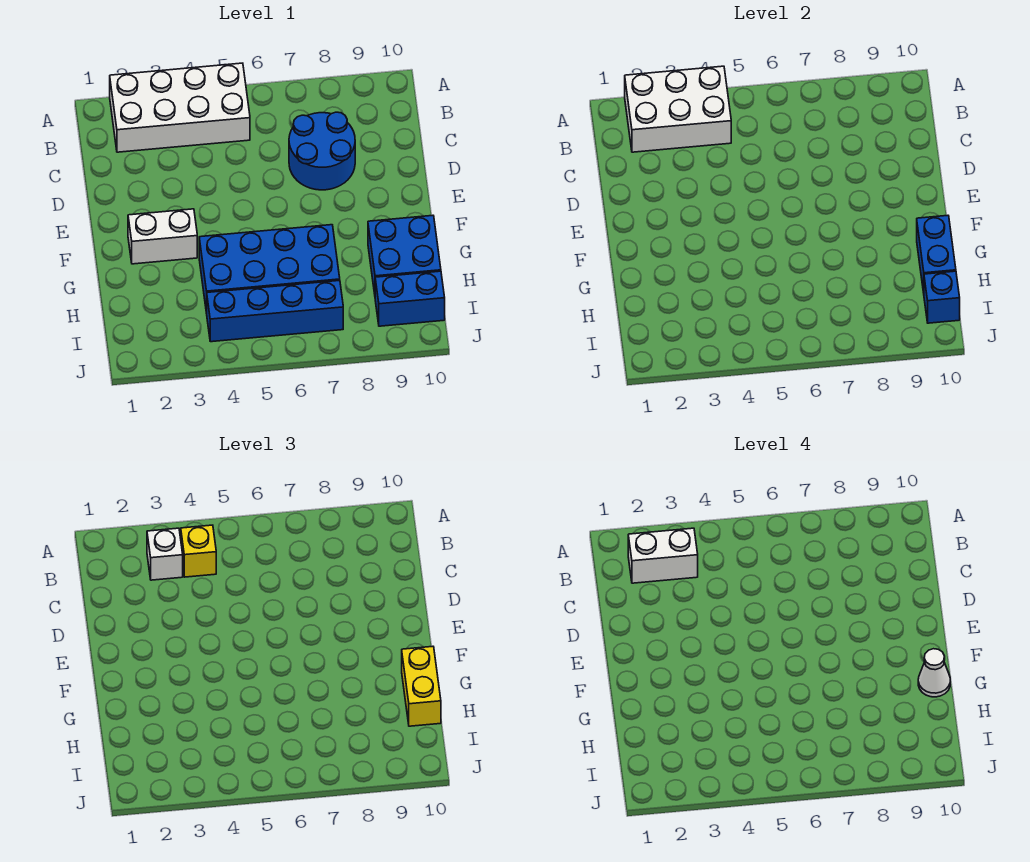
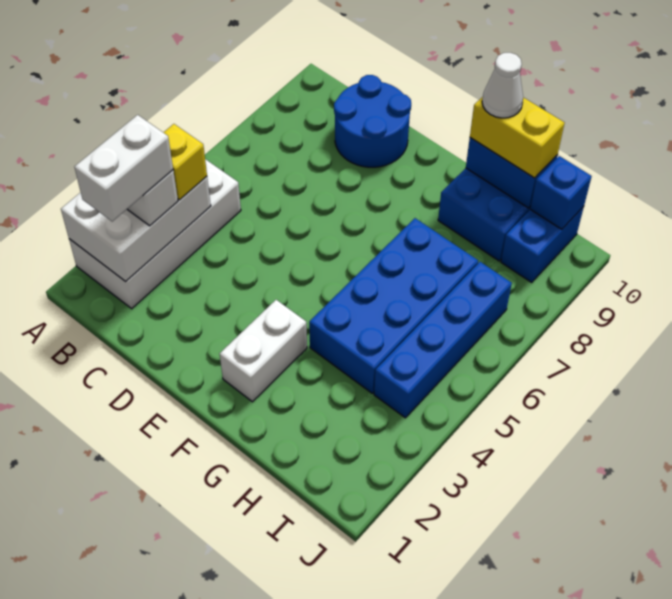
blue round brick C7:D8 level 1 -> blue round brick C9:D10 level 1

